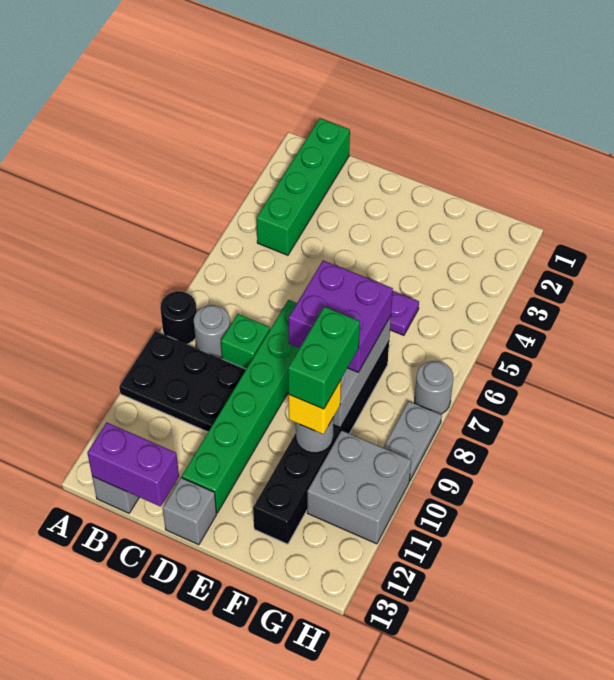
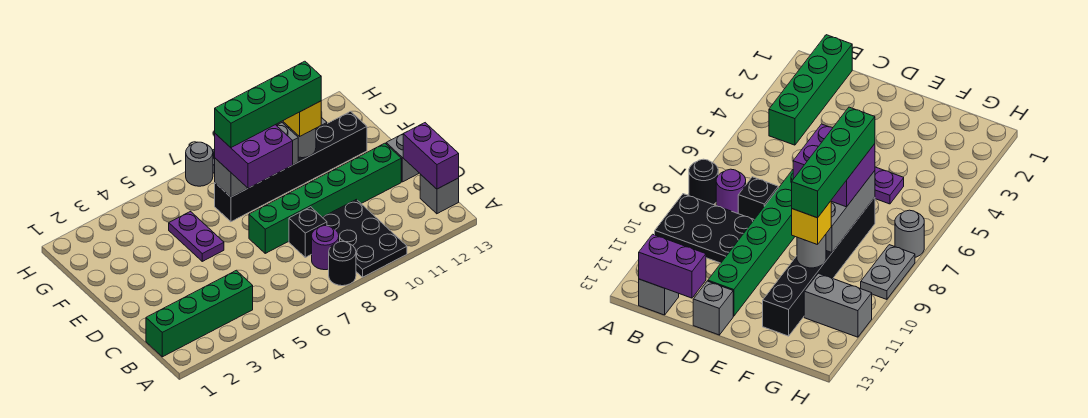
grey round brick B8 level 1 -> purple round brick B8 level 1
green brick C8 level 1 -> black brick C8 level 1
green brick F9:F10 level 4 -> green brick F7:F10 level 4
grey brick G10:H11 level 1 -> grey brick G11:H11 level 1

